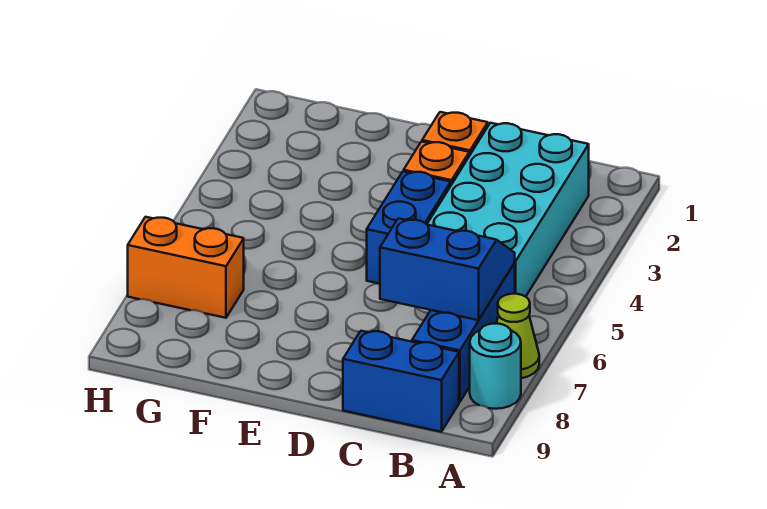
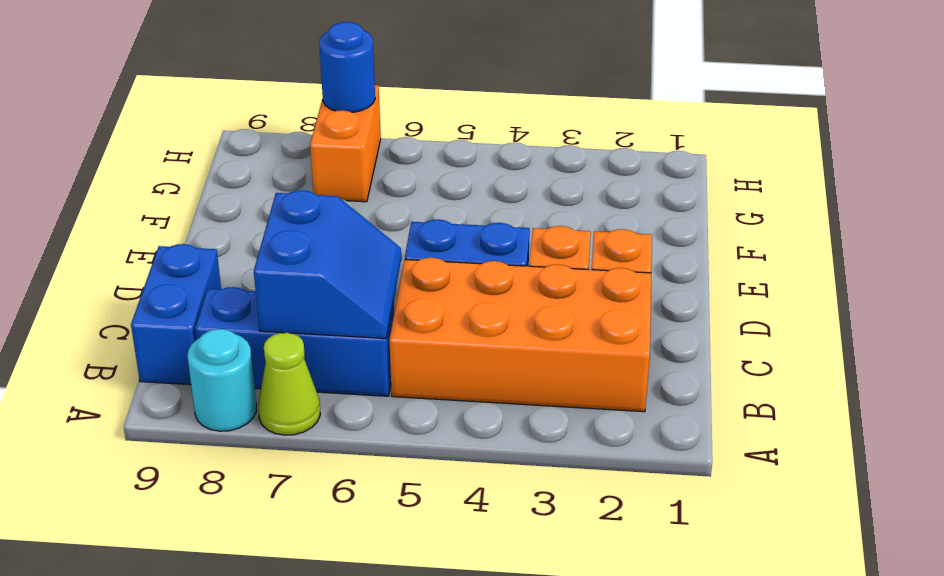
cyan brick B2:C5 level 1 -> orange brick B2:C5 level 1
none -> blue round brick H7 level 2

